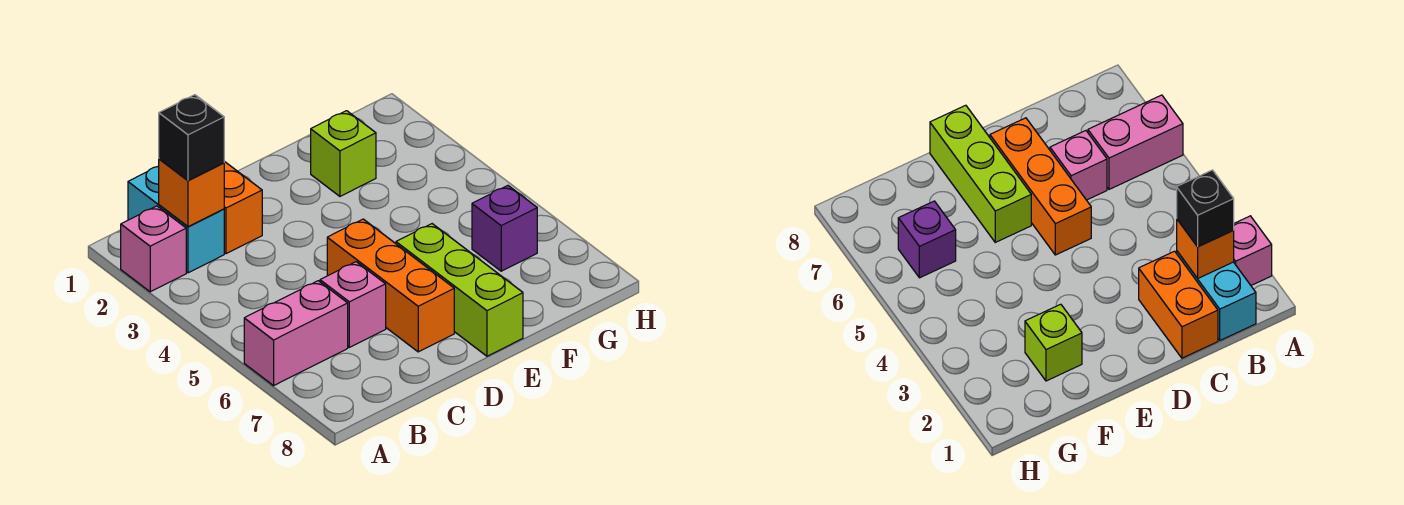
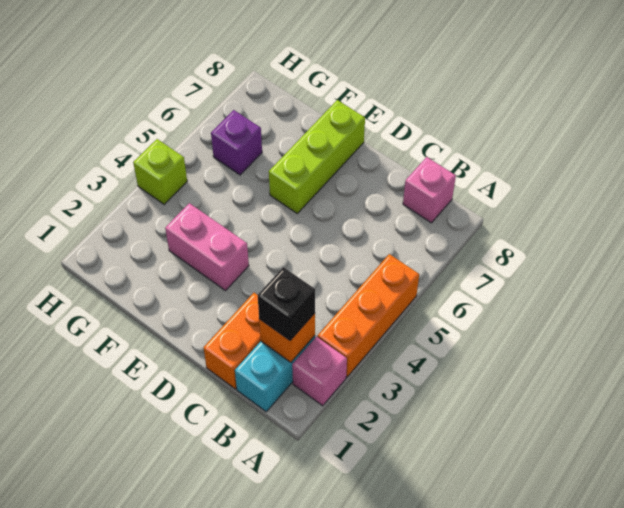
pink brick A6:B6 level 1 -> pink brick E3:F3 level 1
pink brick C6 level 1 -> pink brick B8 level 1
orange brick D5:D7 level 1 -> orange brick A3:A5 level 1
lime brick F2 level 1 -> lime brick H4 level 1

